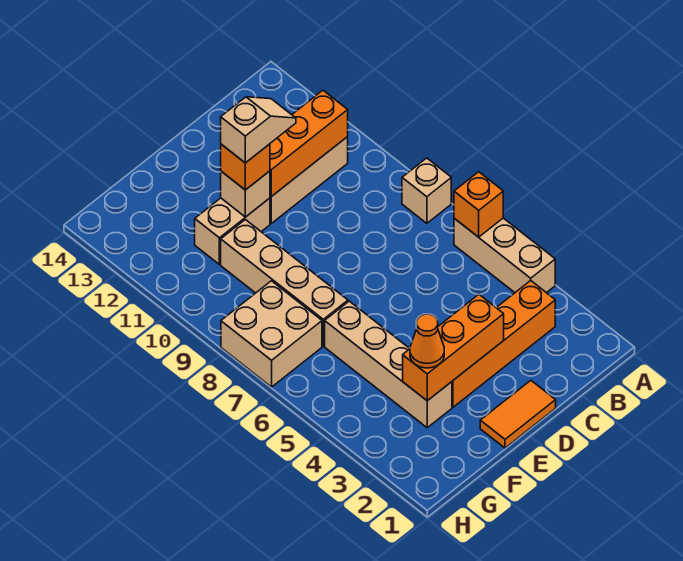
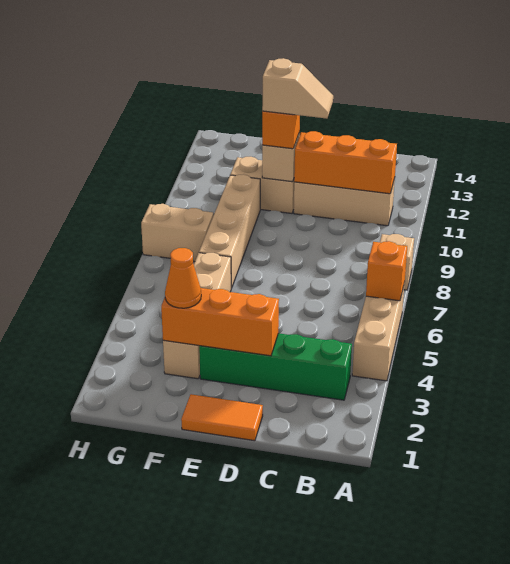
orange brick B3:E3 level 1 -> green brick B3:E3 level 1
tan brick G7:H8 level 1 -> tan brick G8:H8 level 1

